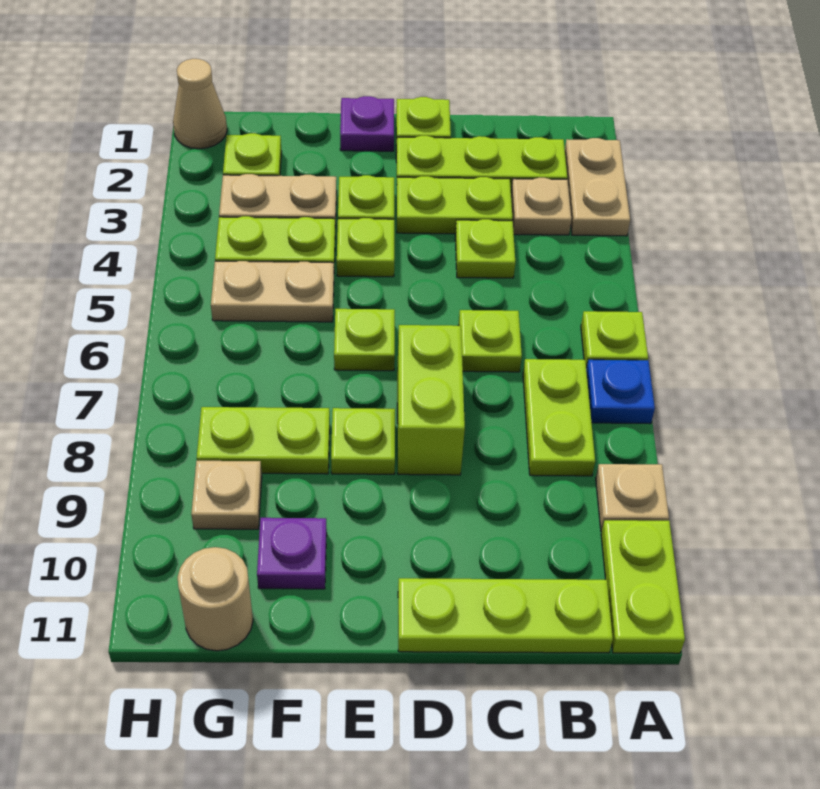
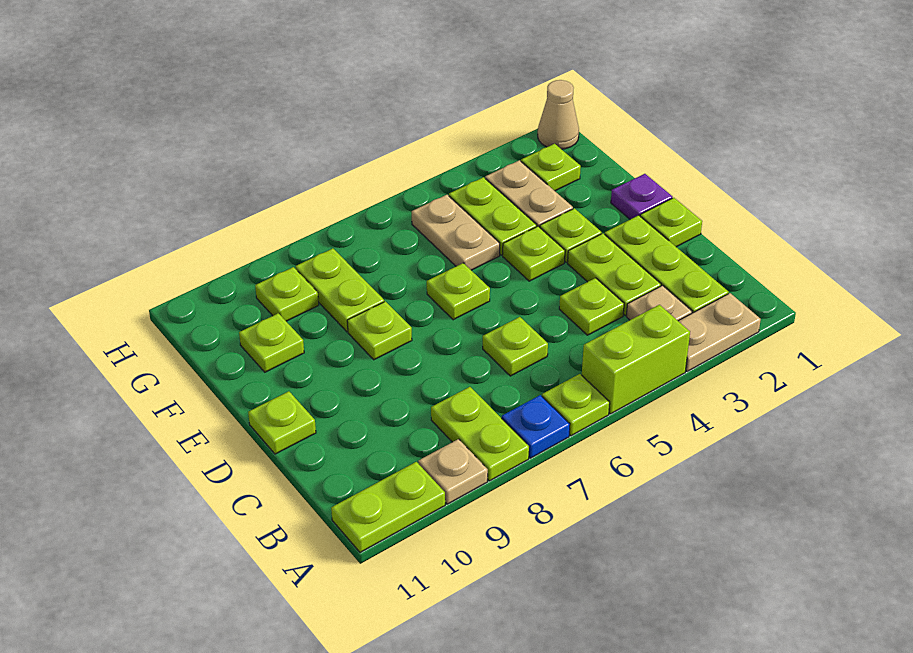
lime plate B7:B8 level 1 -> lime plate A8:B8 level 1
lime plate B11:D11 level 1 -> lime plate D11 level 1
lime brick D7:D8 level 1 -> lime brick A4:A5 level 1
purple plate F10 level 1 -> lime plate F10 level 1
tan plate G9 level 1 -> lime plate G9 level 1
tan round brick G11 level 1 -> none

